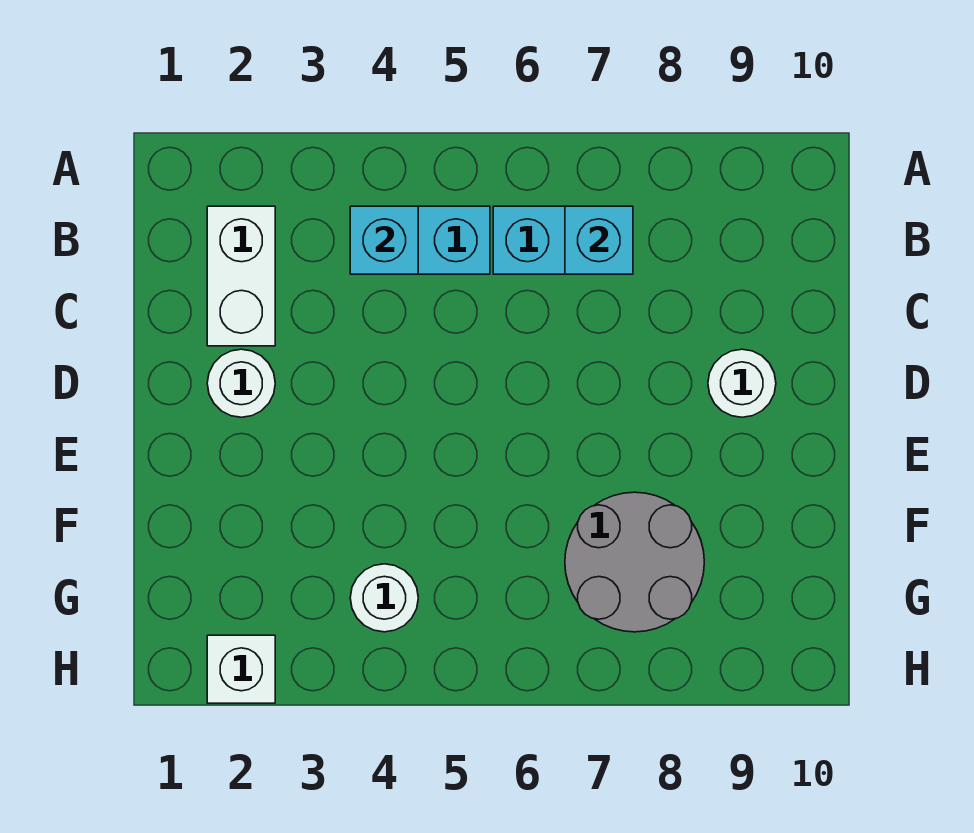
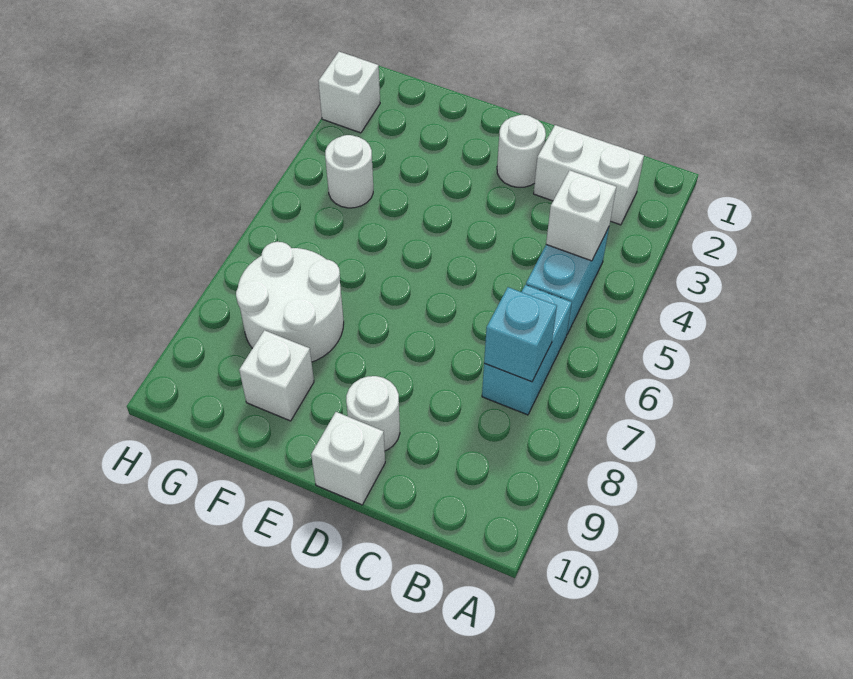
cyan brick B4 level 2 -> white brick B4 level 2
none -> white brick D10 level 1
grey round brick F7:G8 level 1 -> white round brick F7:G8 level 1
none -> white brick F9 level 1

